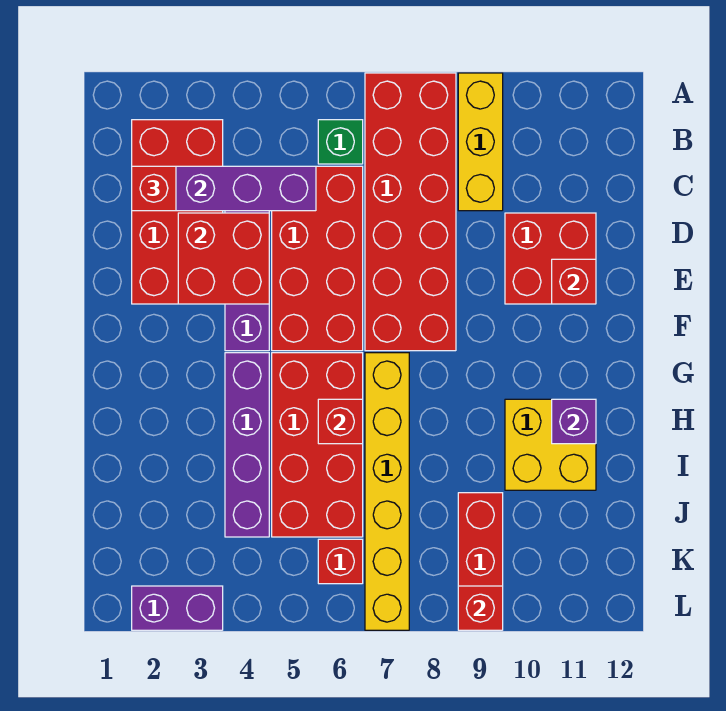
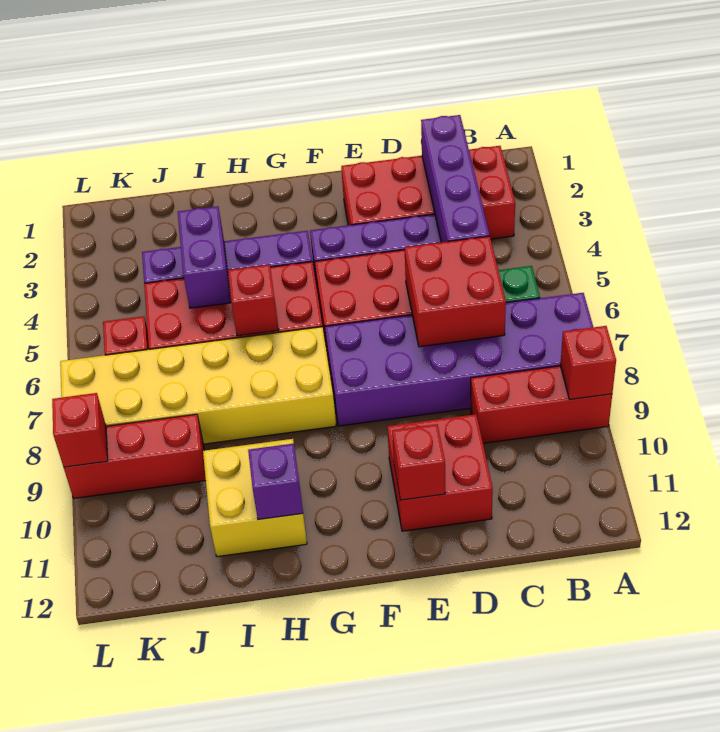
red brick A7:F8 level 1 -> purple brick A7:F8 level 1
yellow brick A9:C9 level 1 -> red brick A9:C9 level 1
red brick C2 level 3 -> red brick A9 level 2
red brick D3:E4 level 2 -> red brick C6:D7 level 2
yellow brick G7:L7 level 1 -> yellow brick G7:L8 level 1
purple brick L2:L3 level 1 -> purple brick I4:I5 level 2

